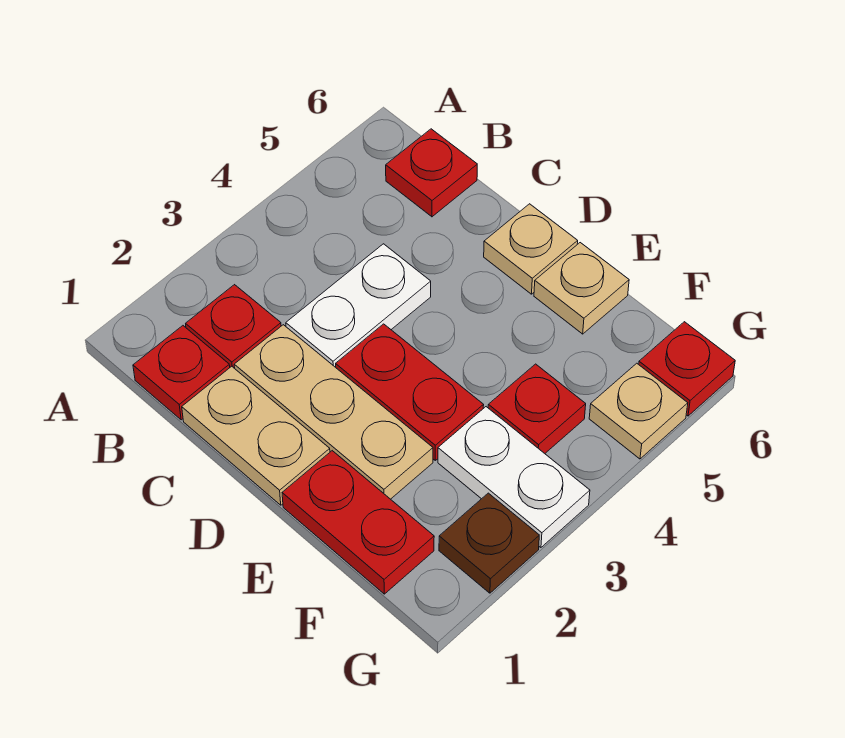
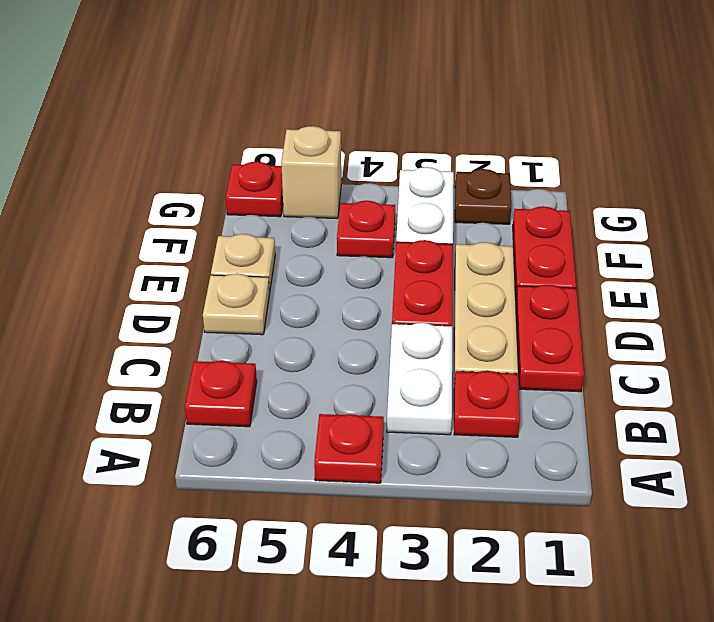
red plate B1 level 1 -> red plate A4 level 1
tan plate C1:D1 level 1 -> red plate C1:D1 level 1
white plate C3:C4 level 1 -> white plate B3:C3 level 1
tan plate G5 level 1 -> tan brick G5 level 1

